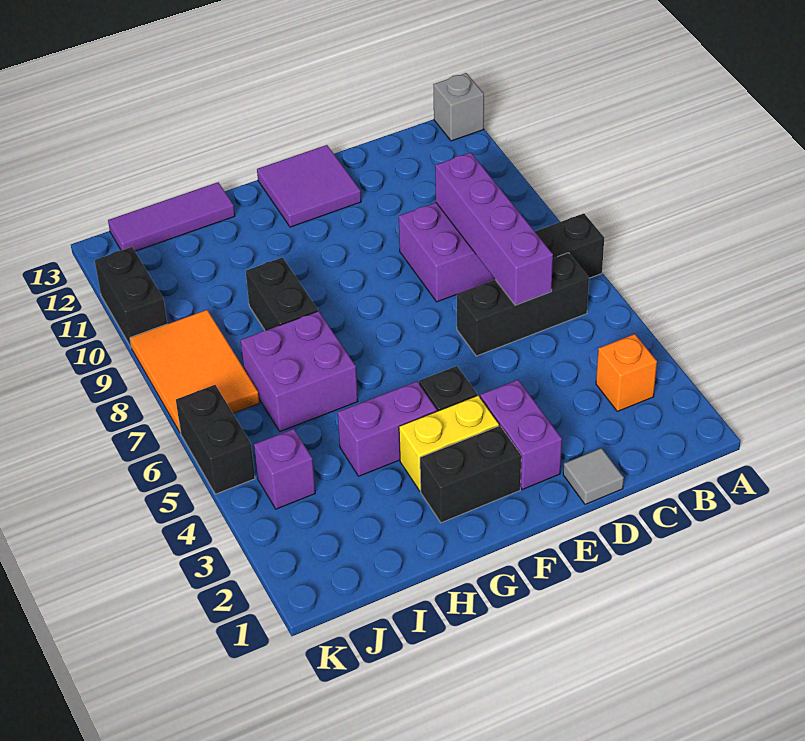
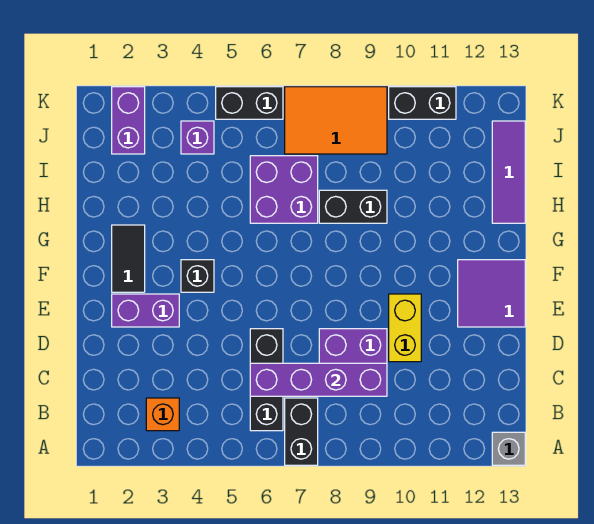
grey tile D1 level 1 -> none
black brick F2:G2 level 1 -> black tile F2:G2 level 1
yellow brick F3:G3 level 1 -> yellow brick D10:E10 level 1
purple brick G4:H4 level 1 -> purple brick J2:K2 level 1

